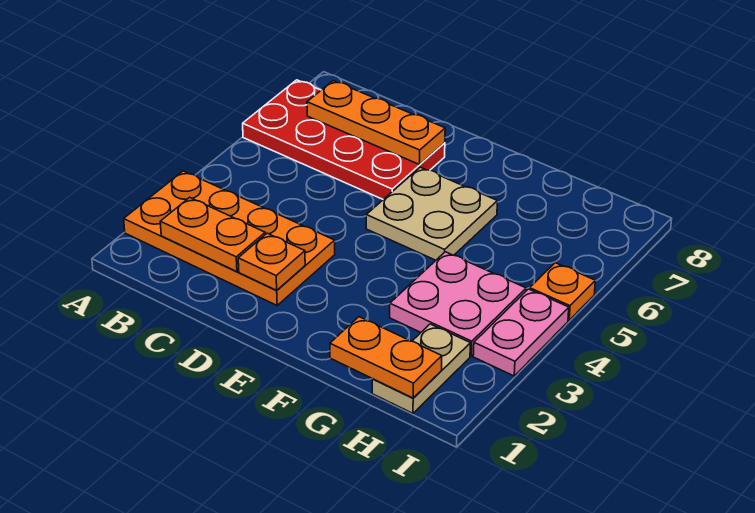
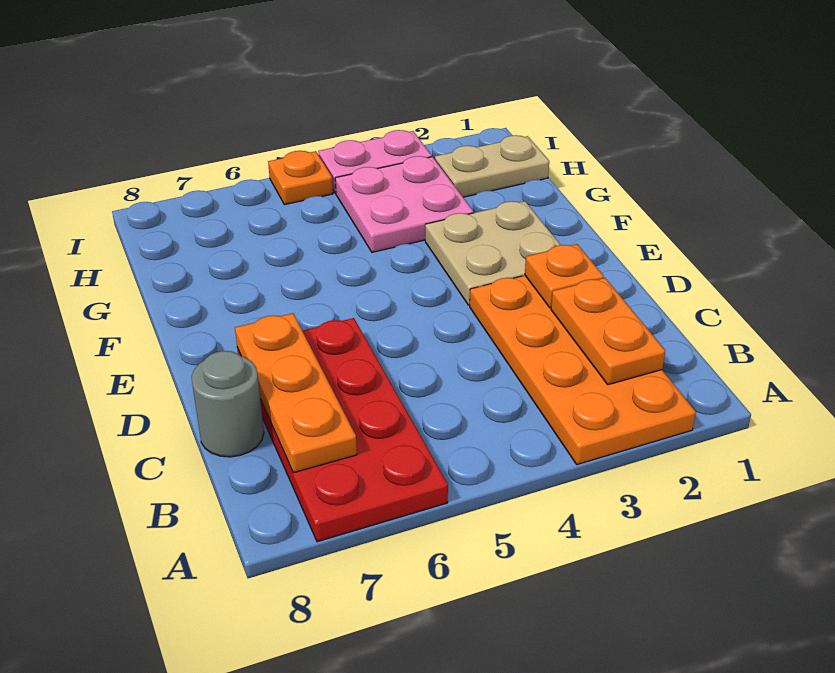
none -> grey round brick C8 level 1
tan plate E5:F6 level 1 -> tan plate E2:F3 level 1
orange plate G1:H1 level 2 -> none

